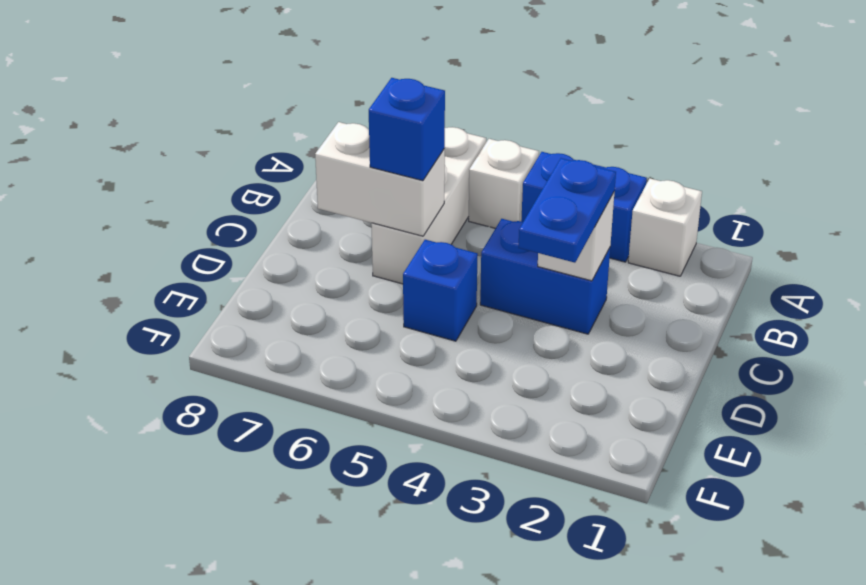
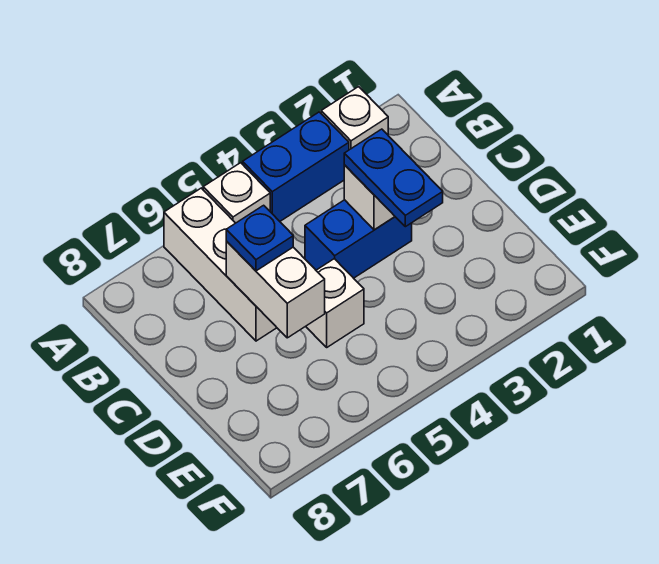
white brick C6:C7 level 2 -> white brick C6:D6 level 2
blue brick C6 level 3 -> blue plate C6 level 3
blue brick D5 level 1 -> white brick D5 level 1

